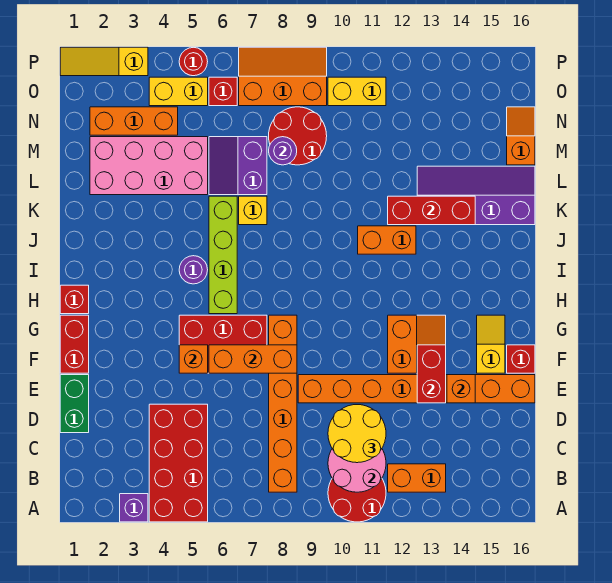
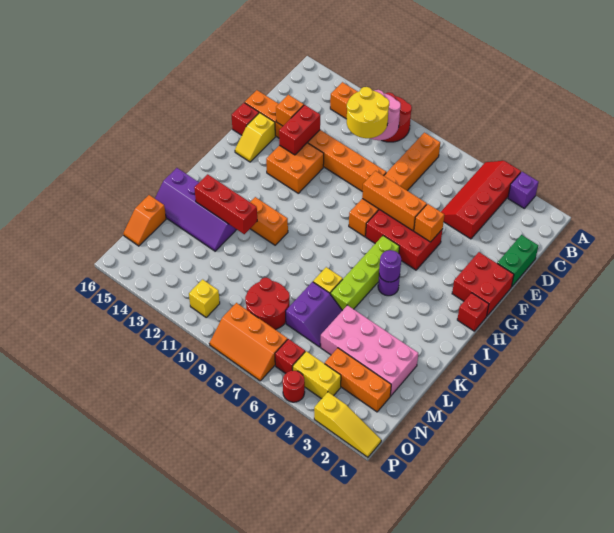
red brick A4:D5 level 1 -> red slope A4:D5 level 1 top 4
red brick F1:G1 level 1 -> red brick F1:G2 level 1
orange slope F12:G13 level 1 top 12 -> orange brick F12:G13 level 1
purple round brick M8 level 2 -> purple round brick I5 level 2
yellow brick O10:O11 level 1 -> yellow brick O11 level 1

